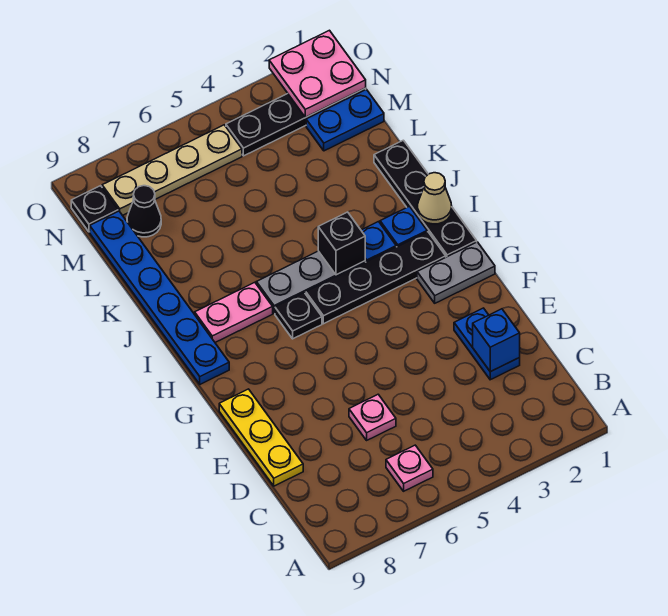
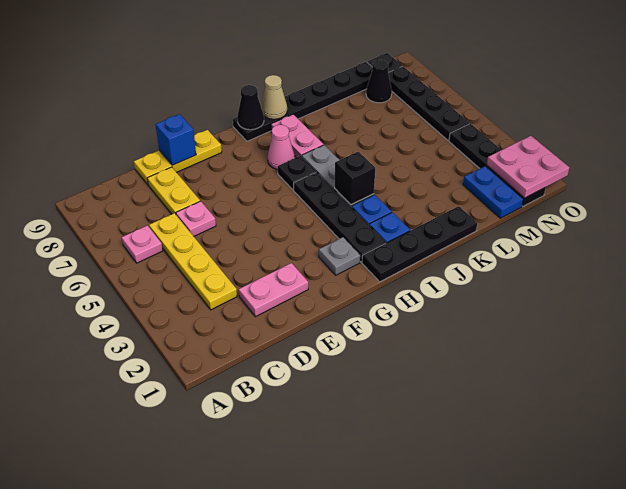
none -> yellow plate C3:C6 level 1
blue plate D2:E2 level 1 -> pink plate D2:E2 level 1
blue brick D2 level 2 -> blue brick E9 level 2
none -> yellow plate D7:D8 level 1
grey plate G1:G2 level 1 -> grey plate G2 level 1
none -> pink cone H7 level 1
blue plate H9:M9 level 1 -> black plate H9:M9 level 1
none -> black cone H9 level 2
tan cone I1 level 2 -> tan cone I9 level 2
tan plate N5:N8 level 1 -> black plate N5:N8 level 1

